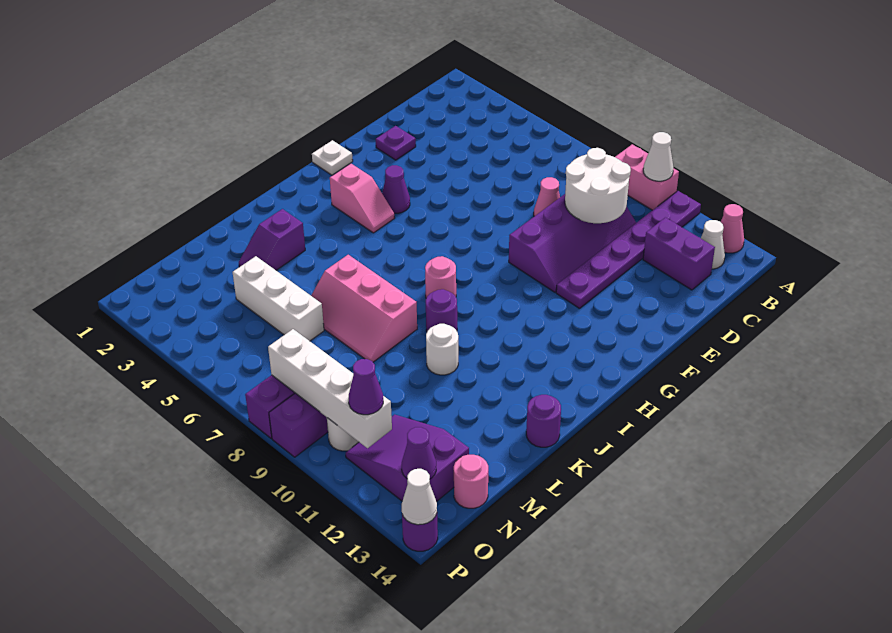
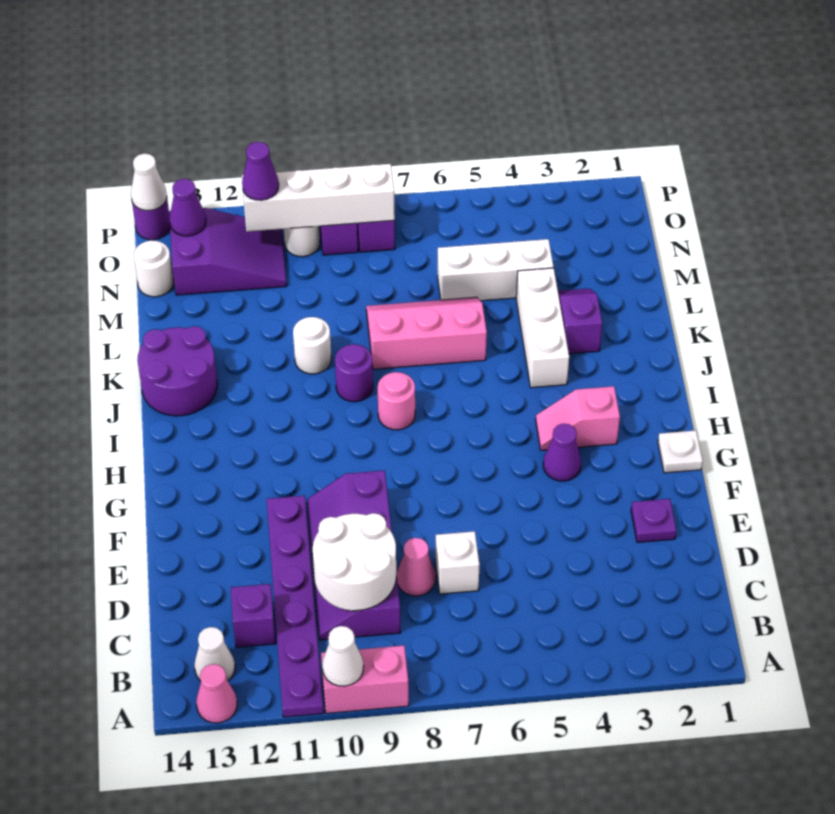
purple brick C12:C13 level 1 -> purple brick C12 level 1
none -> white brick D7 level 1
none -> white brick J4:L4 level 1
purple round brick K14 level 1 -> purple round brick J13:K14 level 1
pink round brick N14 level 1 -> white round brick N14 level 1

